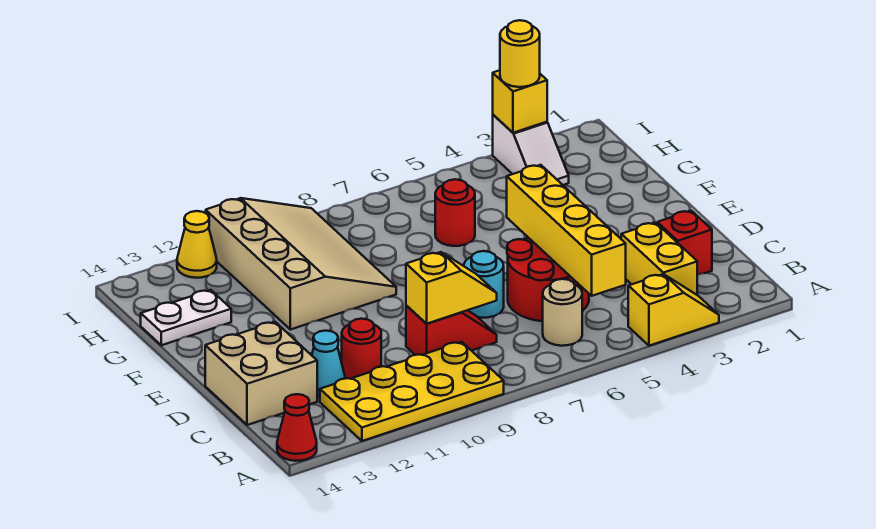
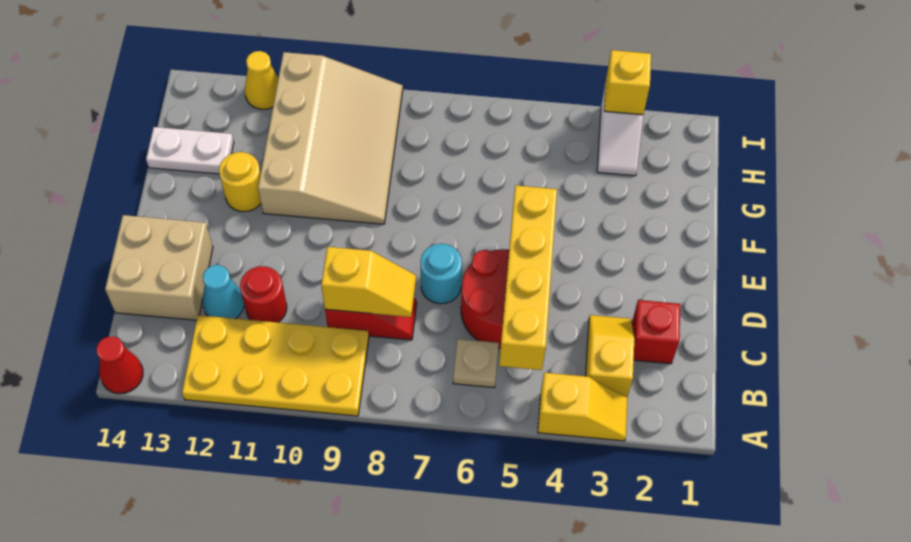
yellow brick B3:C3 level 1 -> yellow slope B3:C3 level 1 top B
tan round brick B6 level 1 -> tan plate B6 level 1
red round brick G6 level 1 -> none
yellow round brick I3 level 3 -> yellow round brick F12 level 1

